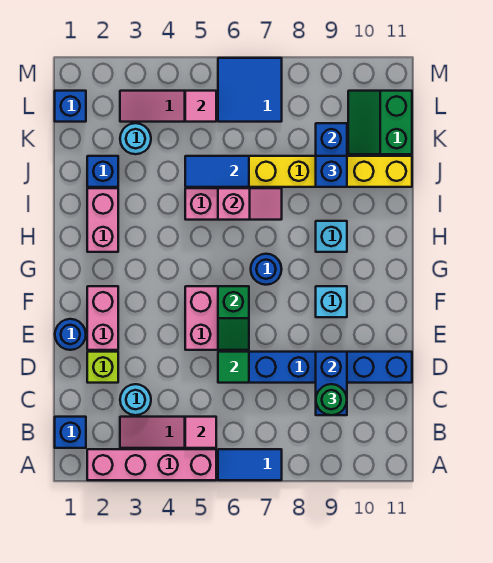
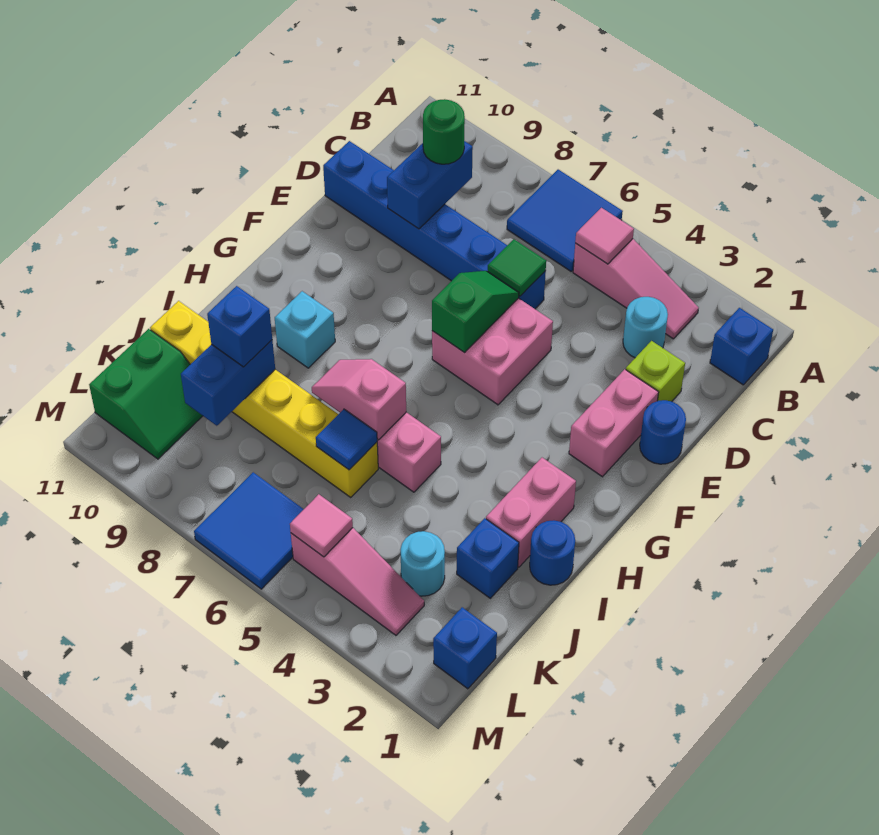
pink brick A2:A5 level 1 -> none
blue tile A6:A7 level 1 -> blue tile A6:B7 level 1
cyan brick F9 level 1 -> none
blue round brick G7 level 1 -> blue round brick I1 level 1
blue tile J5:J6 level 2 -> blue tile J6 level 2

